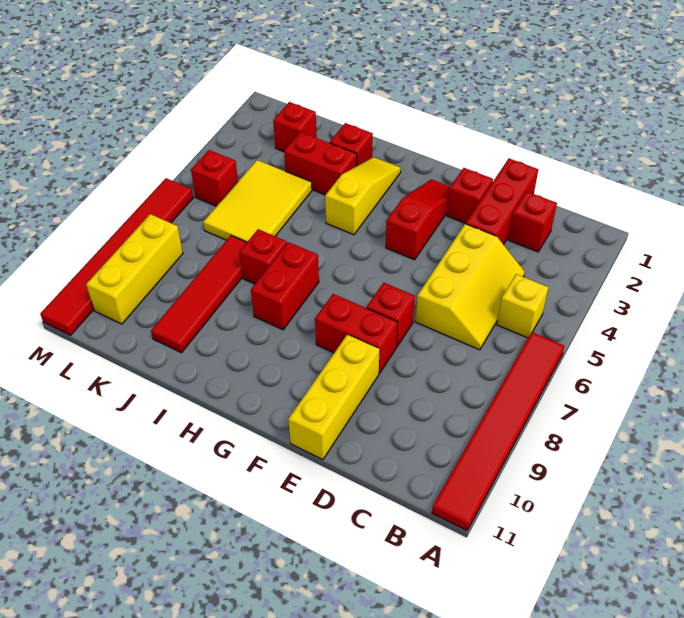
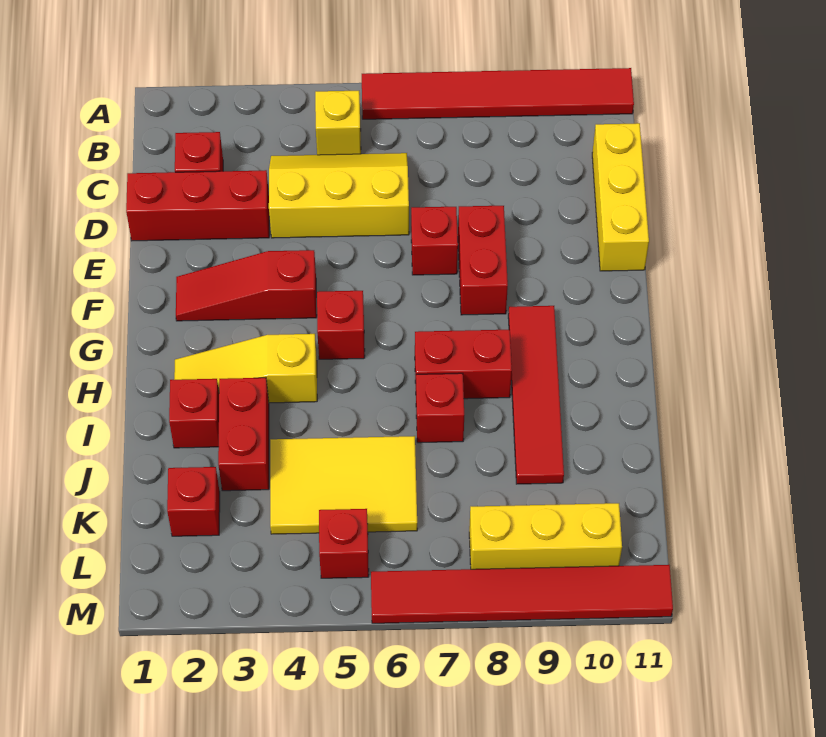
red brick E2 level 1 -> red brick G5 level 1
yellow brick E9:E11 level 1 -> yellow brick C11:E11 level 1
red tile J7:J10 level 1 -> red tile G9:J9 level 1

